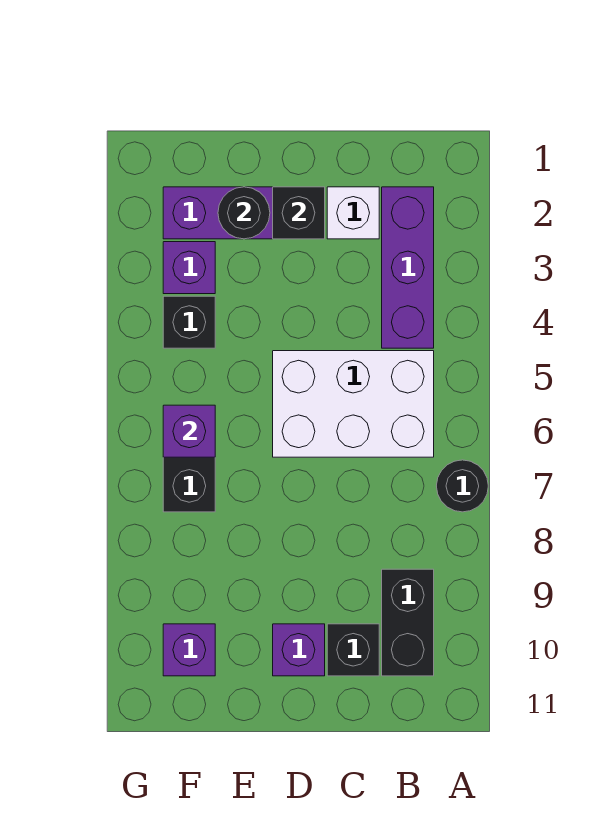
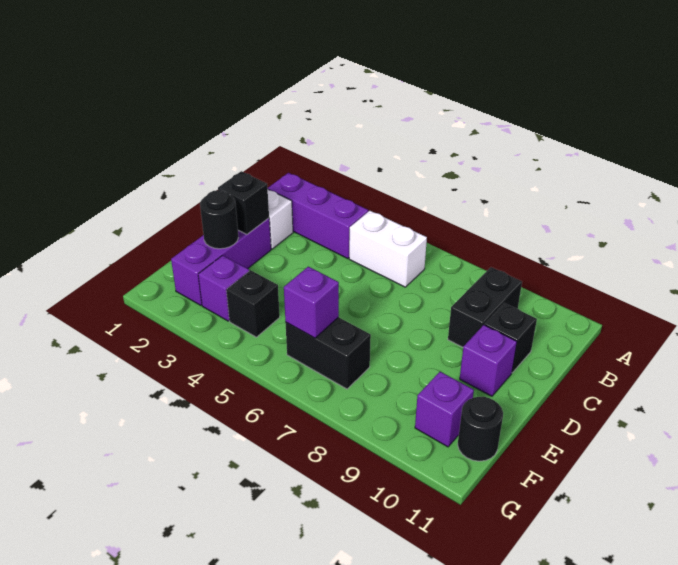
black round brick A7 level 1 -> black round brick F11 level 1
white brick B5:D6 level 1 -> white brick B5:B6 level 1
black brick B9:B10 level 1 -> black brick B9:C9 level 1

